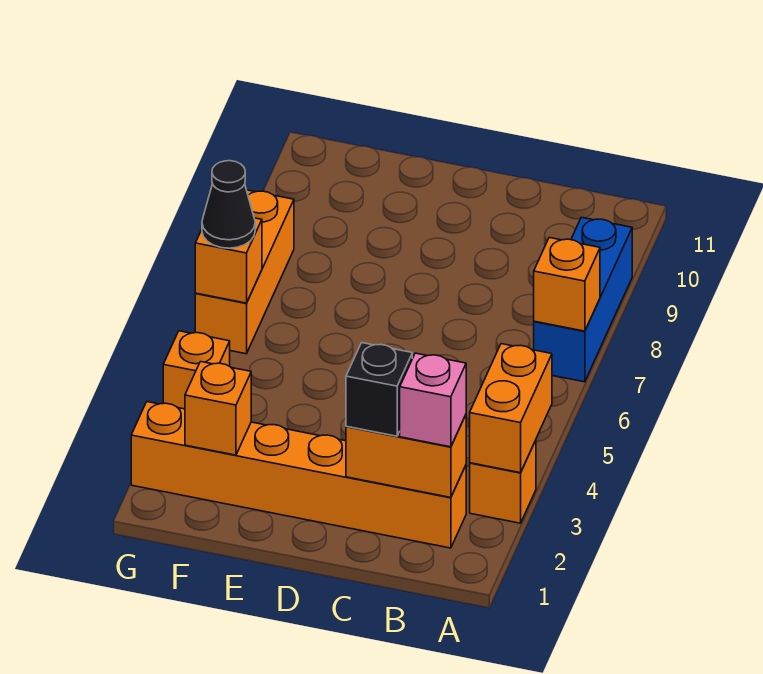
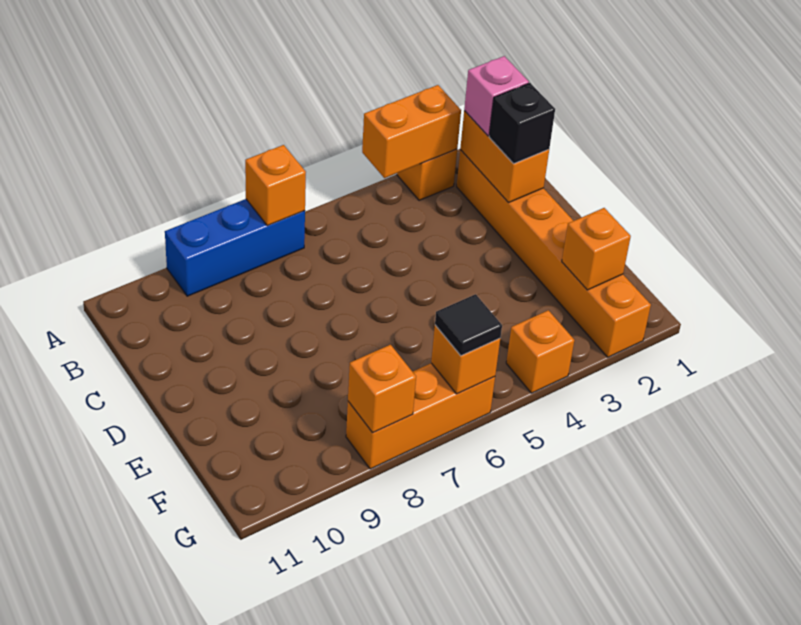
black cone G6 level 3 -> black tile G6 level 3
none -> orange brick G8 level 2

